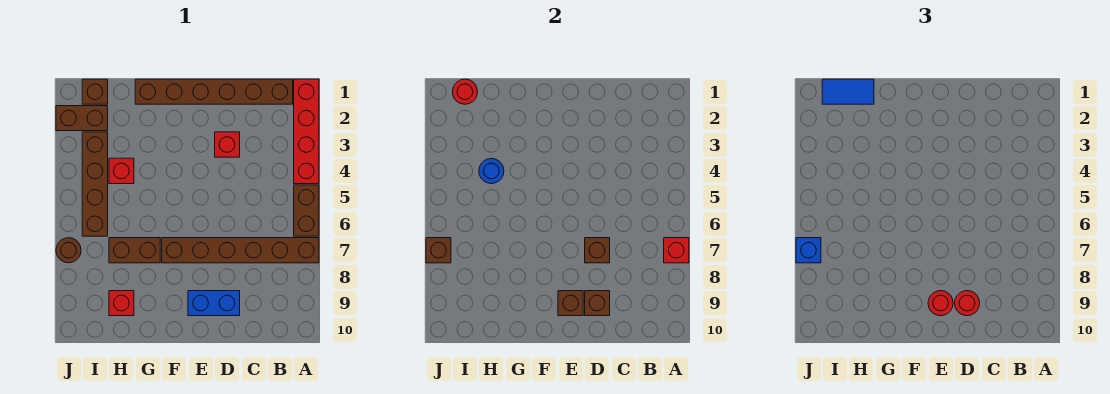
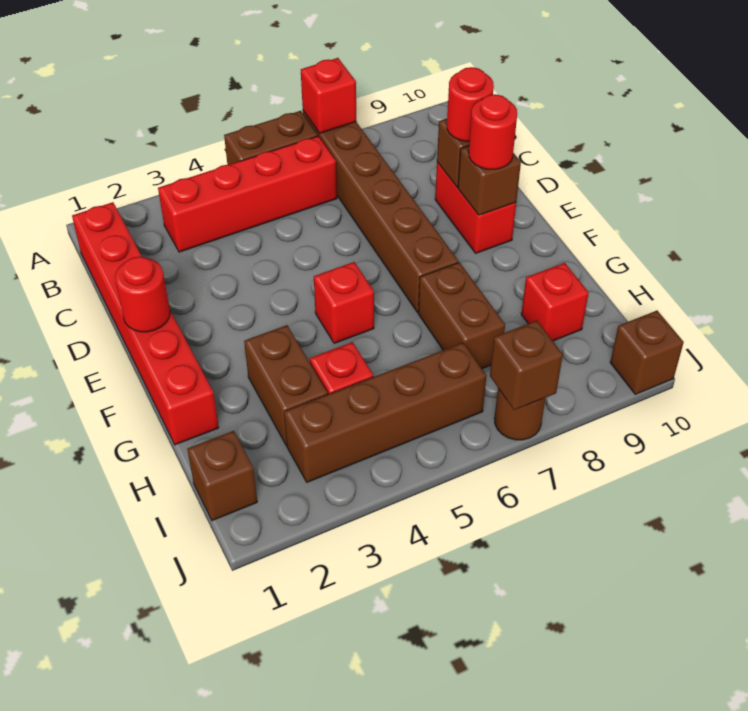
red brick A1:A4 level 1 -> red brick B3:B6 level 1
brown brick B1:G1 level 1 -> red brick B1:G1 level 1
red brick D3 level 1 -> red brick F5 level 1
brown brick D7 level 2 -> brown brick J10 level 1
blue brick D9:E9 level 1 -> red brick D9:E9 level 1
blue tile H1:I1 level 3 -> none
blue round brick H4 level 2 -> none
red round brick I1 level 2 -> red round brick E1 level 2
brown brick I2:J2 level 1 -> brown brick G3:H3 level 1
blue brick J7 level 3 -> none

